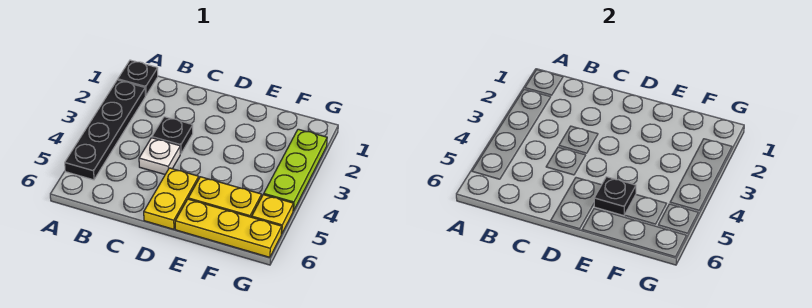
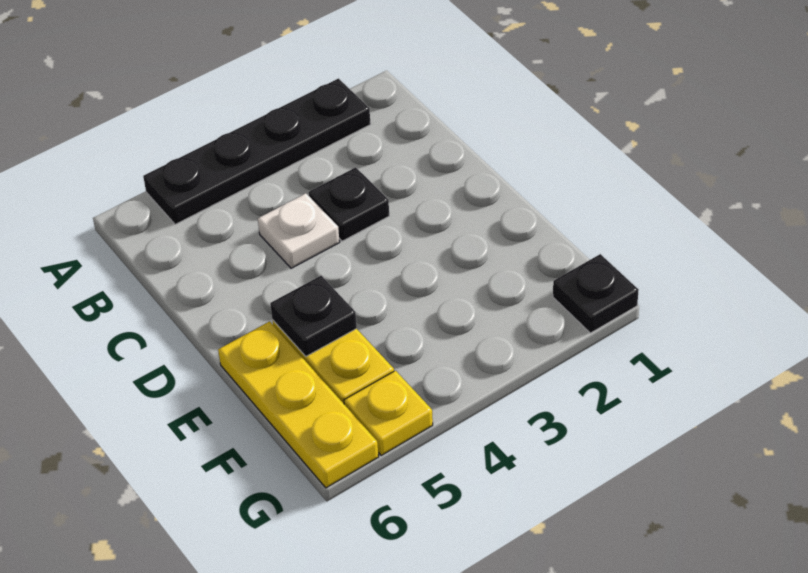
black plate A1 level 1 -> black plate G1 level 1
yellow plate D5:D6 level 1 -> none
lime plate G2:G4 level 1 -> none

